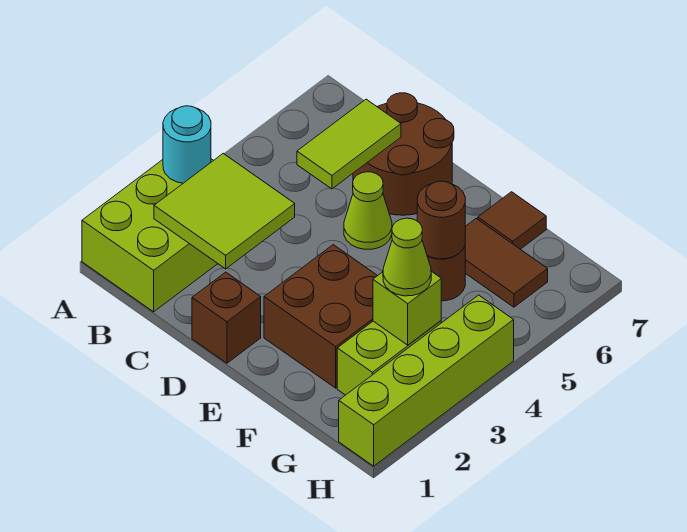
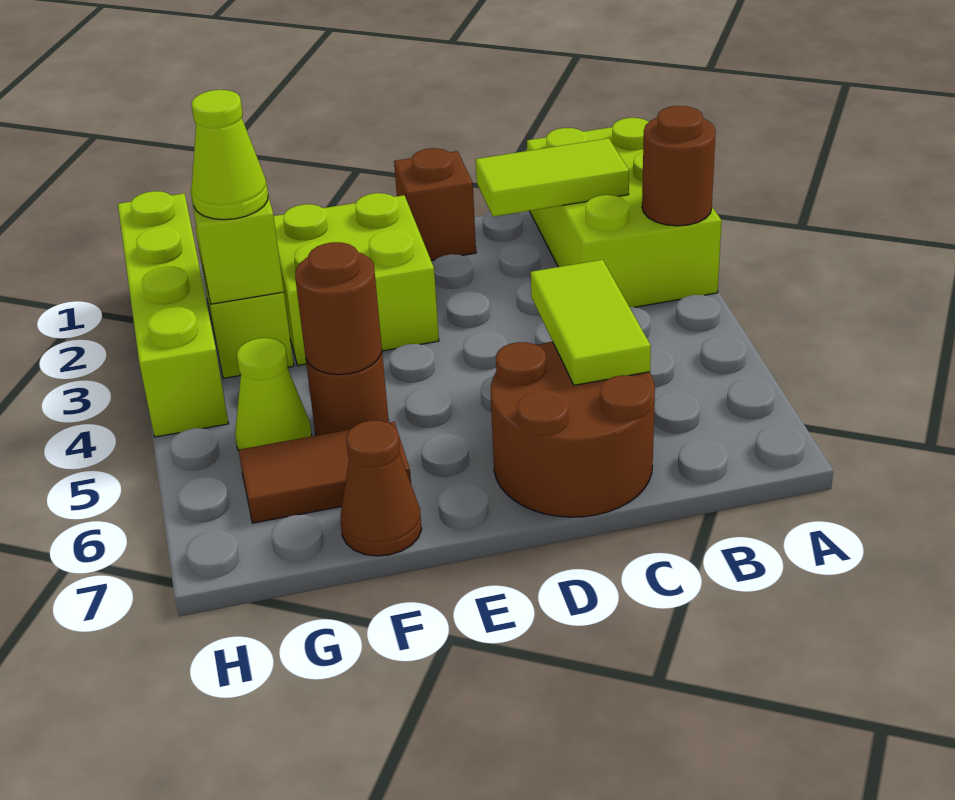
cyan round brick A3 level 2 -> brown round brick A3 level 2
lime tile B2:C3 level 2 -> lime tile B2:C2 level 2
lime cone D5 level 1 -> lime cone G5 level 1
brown brick E2:F3 level 1 -> lime brick E2:F3 level 1
brown tile F7 level 1 -> brown cone F7 level 1

